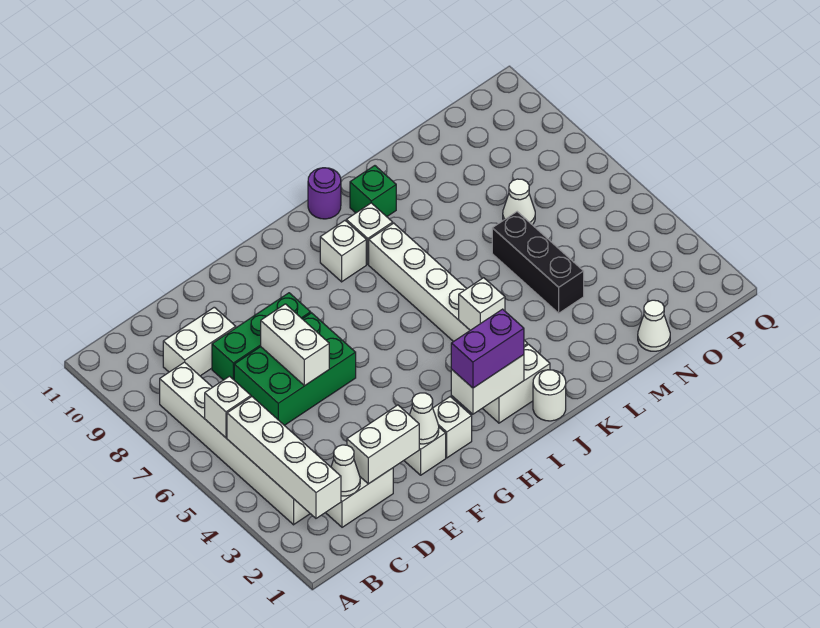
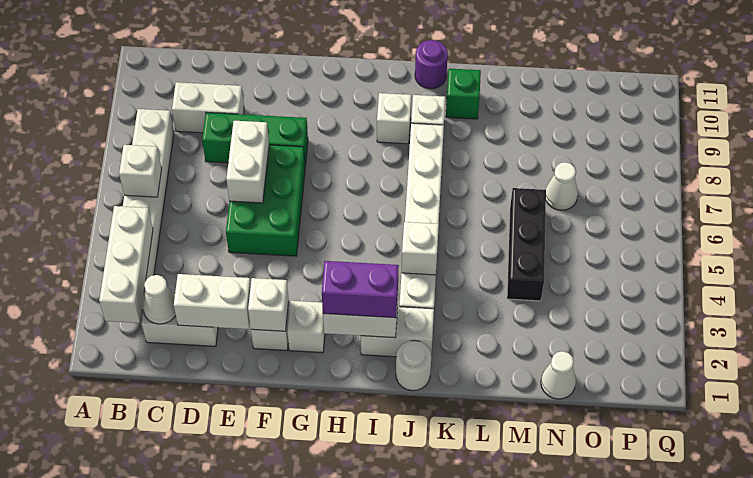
white brick B2:B5 level 2 -> white brick B2:B4 level 2
green brick D6:F7 level 1 -> green brick E5:F7 level 1
white cone F2 level 2 -> white brick F2 level 2

